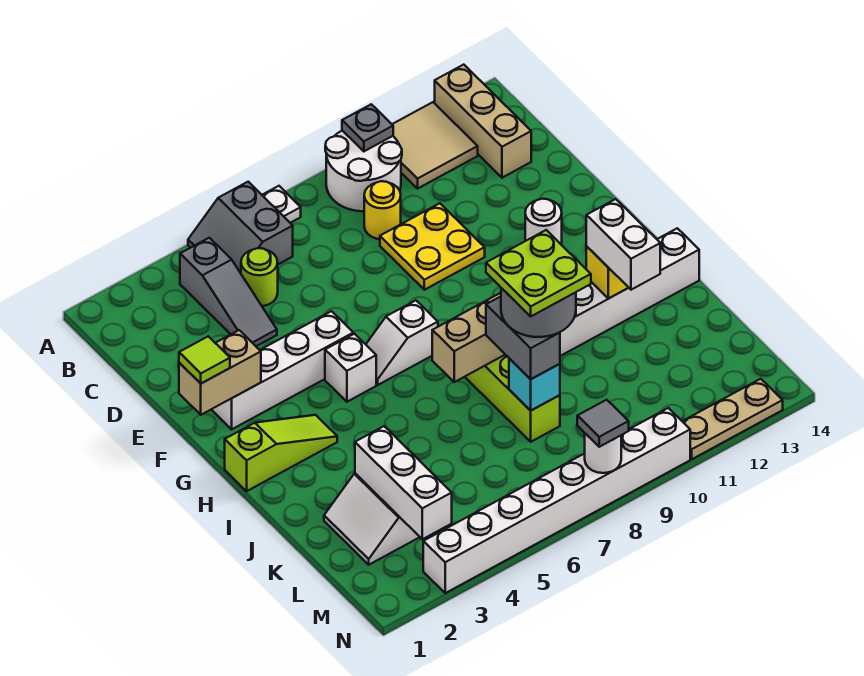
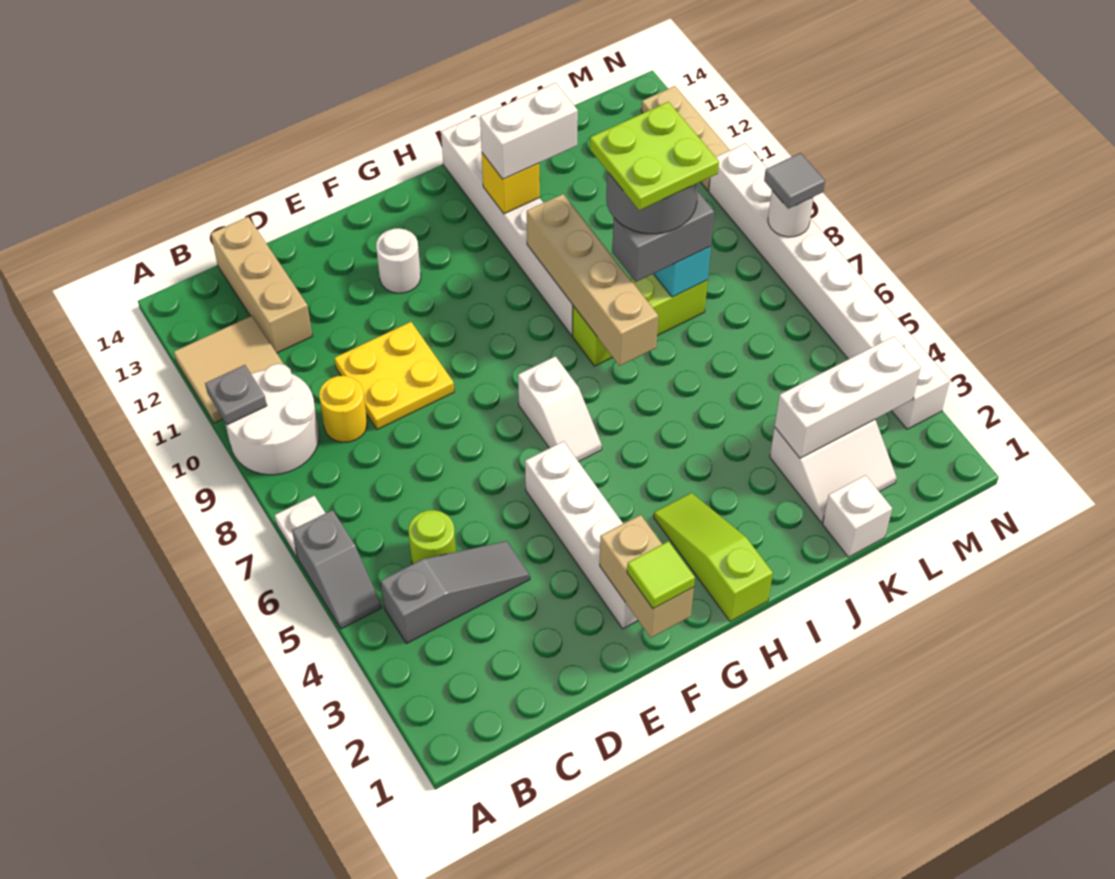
grey slope A5:B6 level 1 top 6 -> grey slope A5:A6 level 1 top 6
tan brick A13:C13 level 1 -> tan brick C12:C14 level 1
white brick G5 level 1 -> white brick K1 level 1

